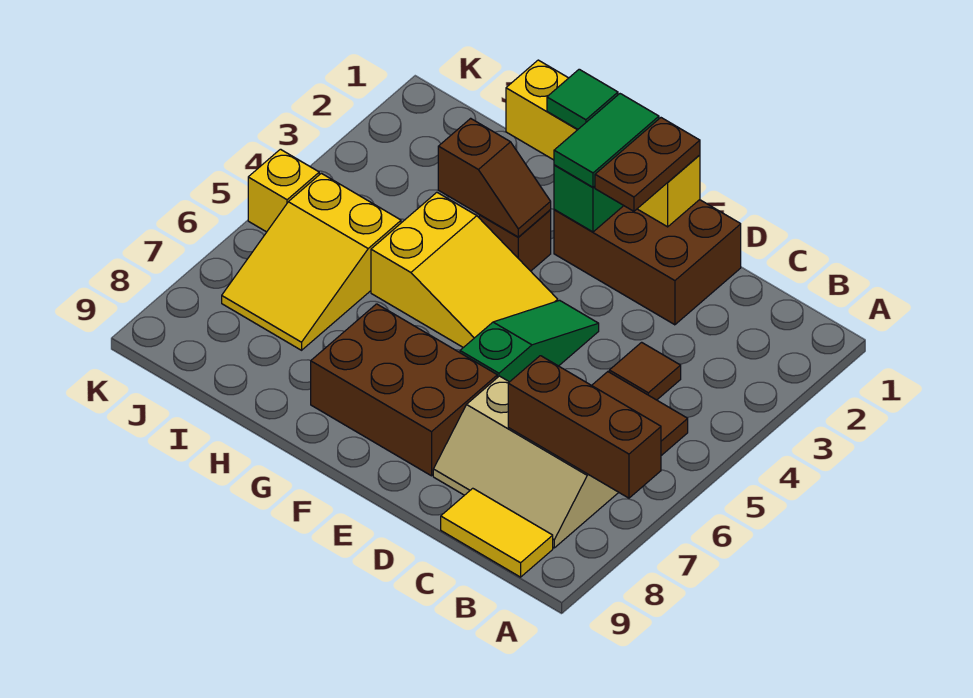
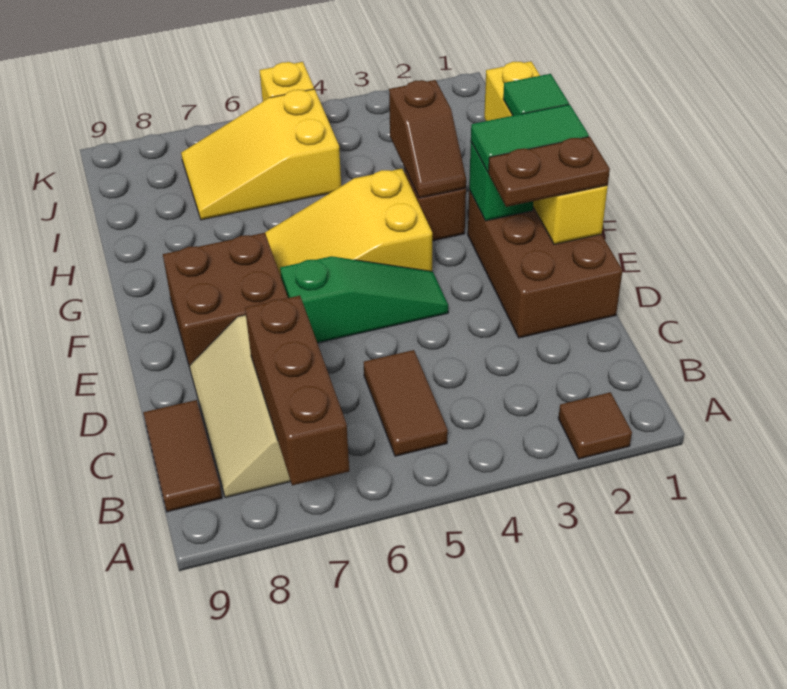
yellow tile B9:C9 level 1 -> brown tile B9:C9 level 1
brown tile C4 level 1 -> brown tile A2 level 1
brown brick E7:G8 level 1 -> brown brick E7:F8 level 1
yellow slope F4:H5 level 1 top H -> yellow slope F4:G6 level 1 top 4

